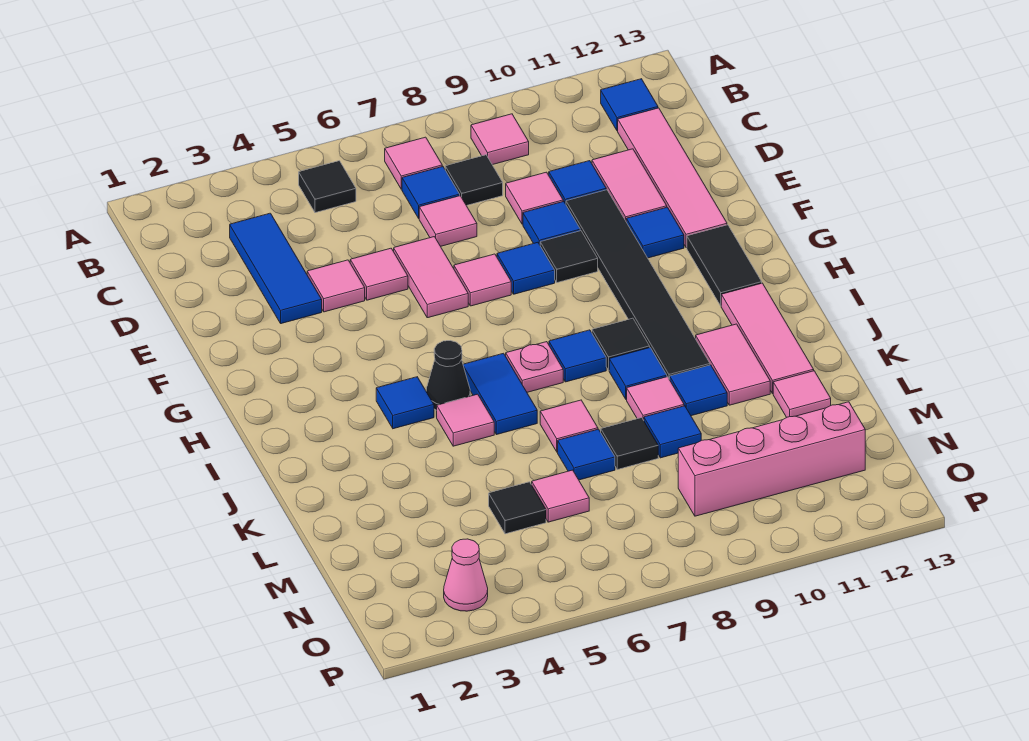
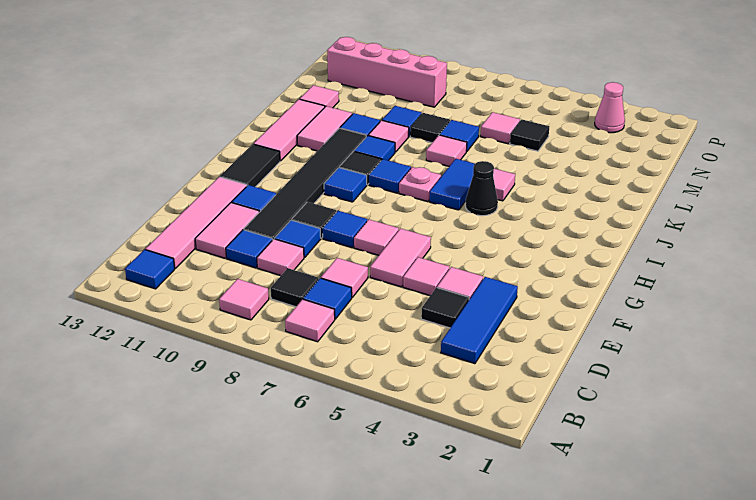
black tile B5 level 1 -> black tile D4 level 1
blue tile I4 level 1 -> blue tile H9 level 1

